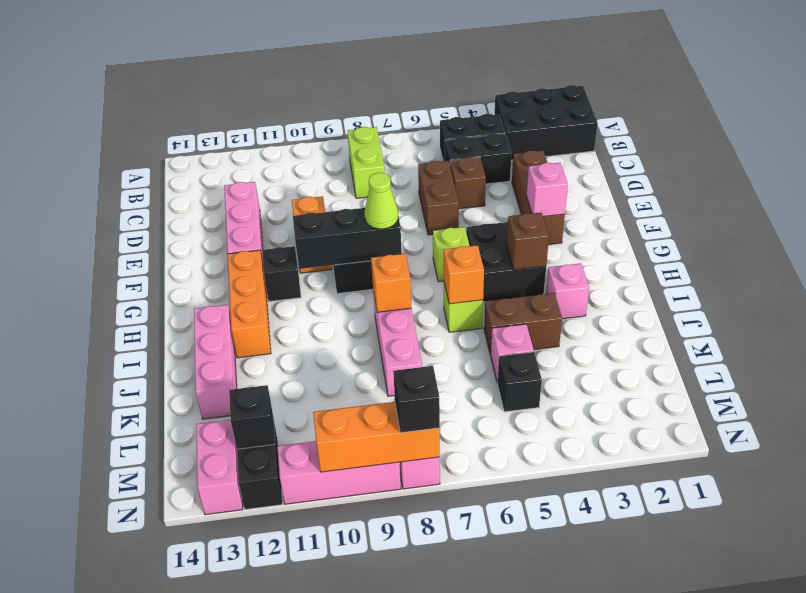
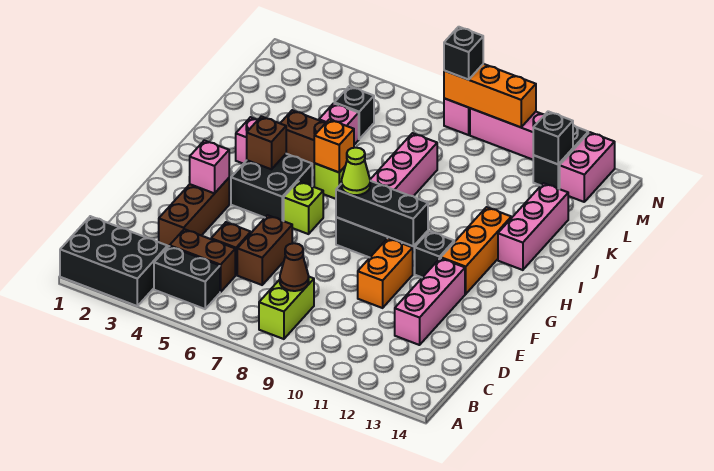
black brick C4:C5 level 1 -> brown brick C4:C5 level 1
none -> brown cone C8 level 2
orange brick I8 level 2 -> none

